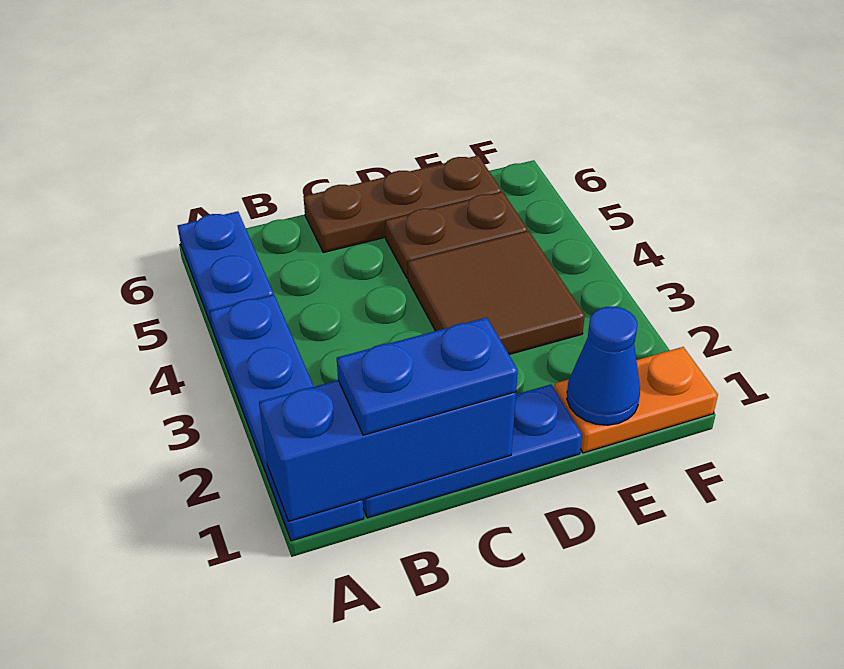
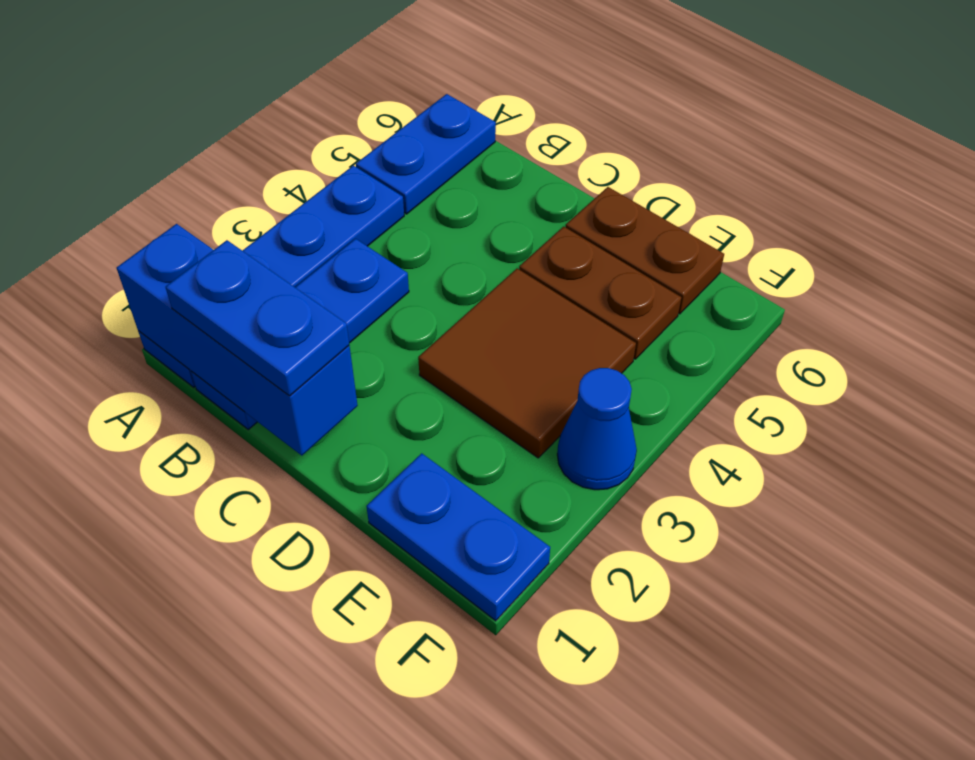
blue plate B1:D1 level 1 -> blue plate B1:B3 level 1
brown plate C6:E6 level 1 -> brown plate D6:E6 level 1
orange plate E1:F1 level 1 -> blue plate E1:F1 level 1
blue cone E1 level 2 -> blue cone F3 level 1

